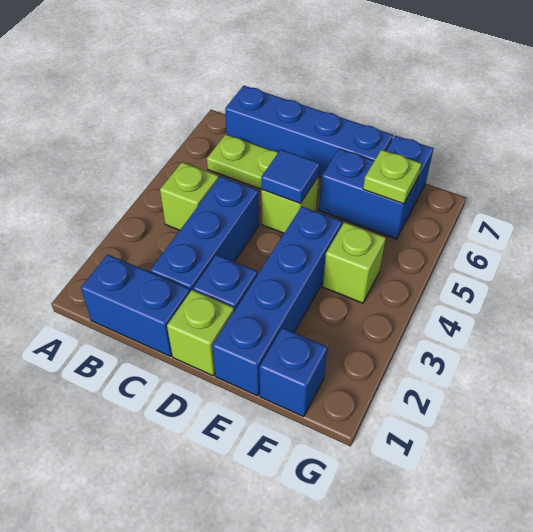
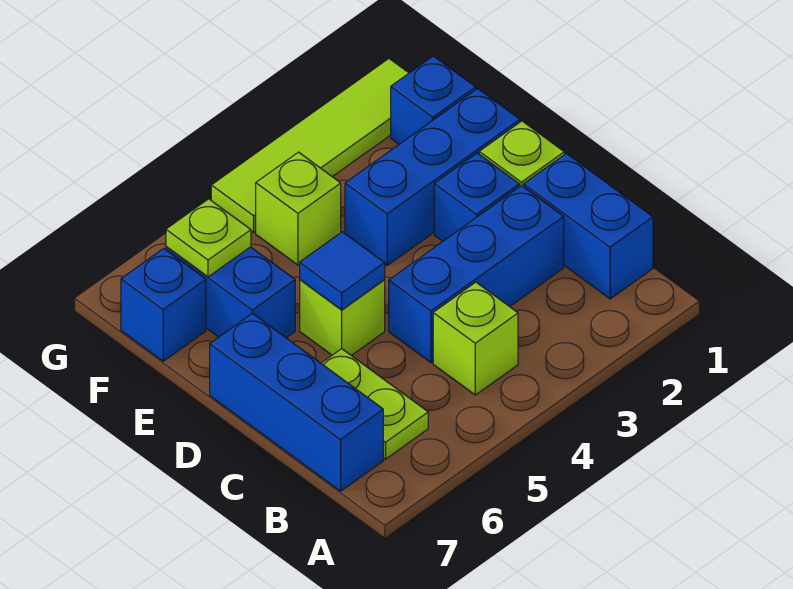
blue brick B7:E7 level 1 -> blue brick B7:D7 level 1
blue brick E1:E4 level 1 -> blue brick E1:E3 level 1
none -> lime tile G1:G4 level 1

